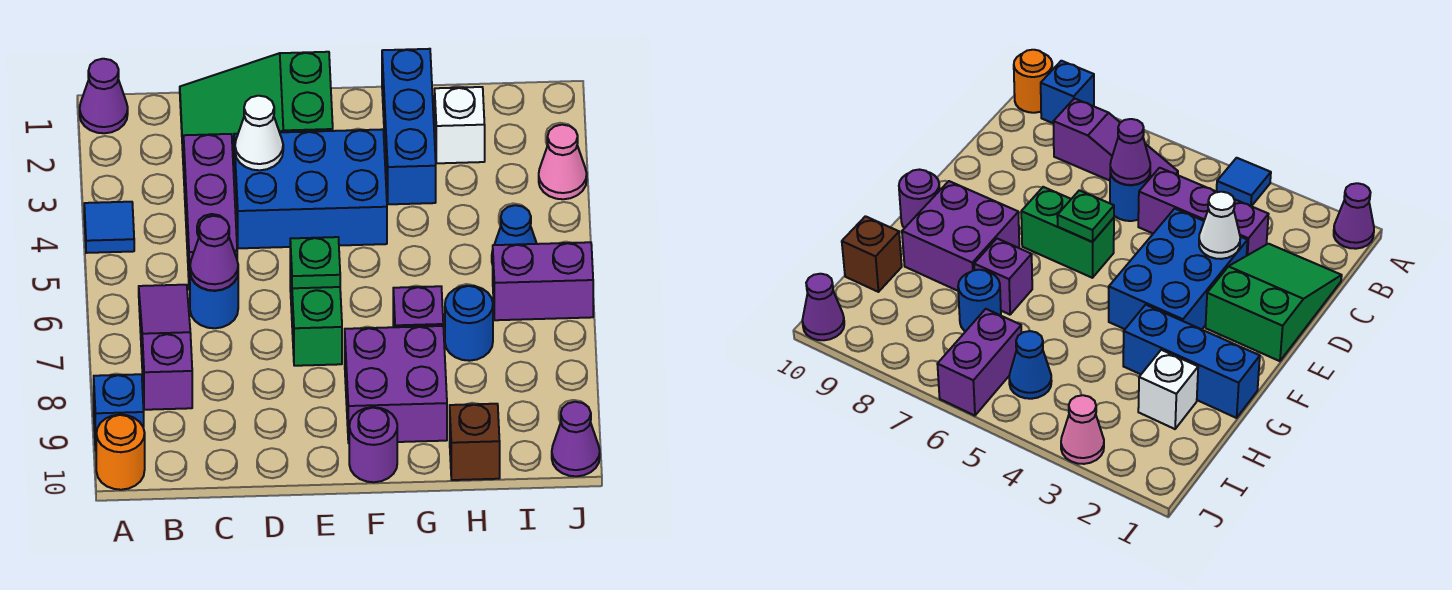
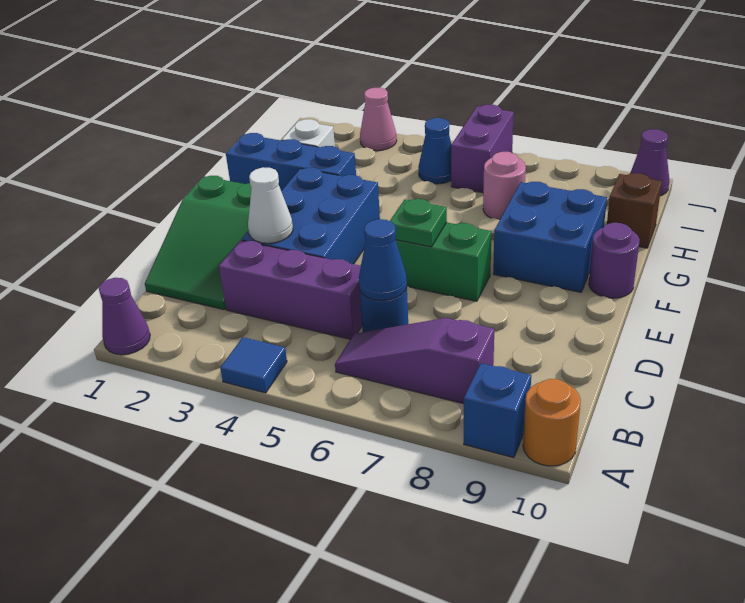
purple cone C6 level 2 -> blue cone C6 level 2
purple brick F8:G9 level 1 -> blue brick F8:G9 level 1
purple brick G7 level 1 -> none
blue round brick H7 level 1 -> pink round brick H7 level 1

